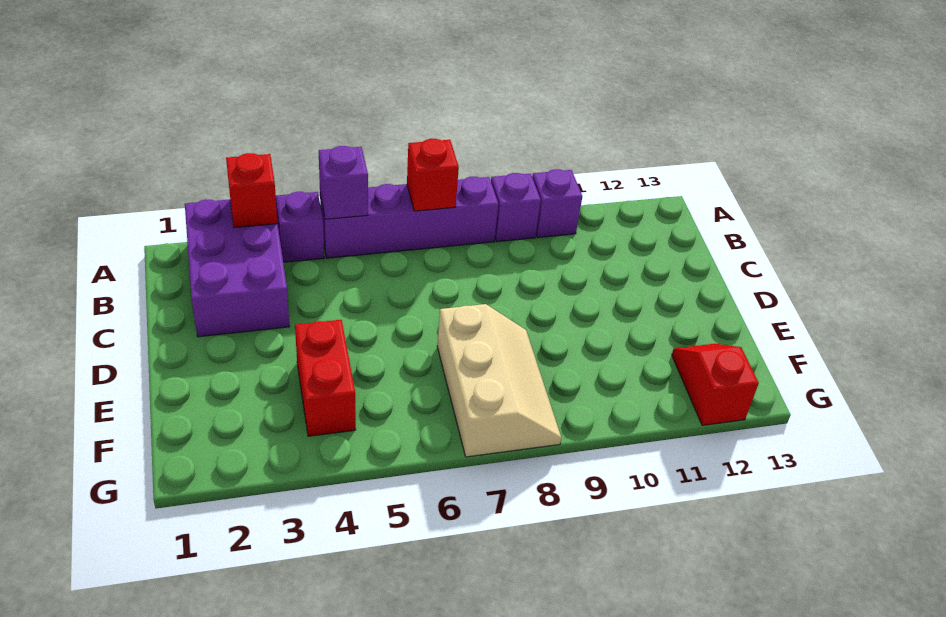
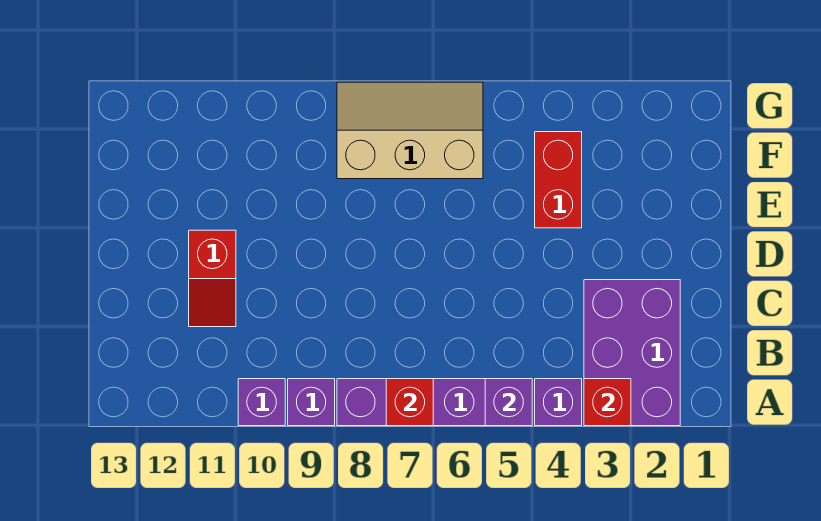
tan slope E7:G8 level 1 top 7 -> tan slope F6:G8 level 1 top F
red slope F12:G12 level 1 top G -> red slope C11:D11 level 1 top D

